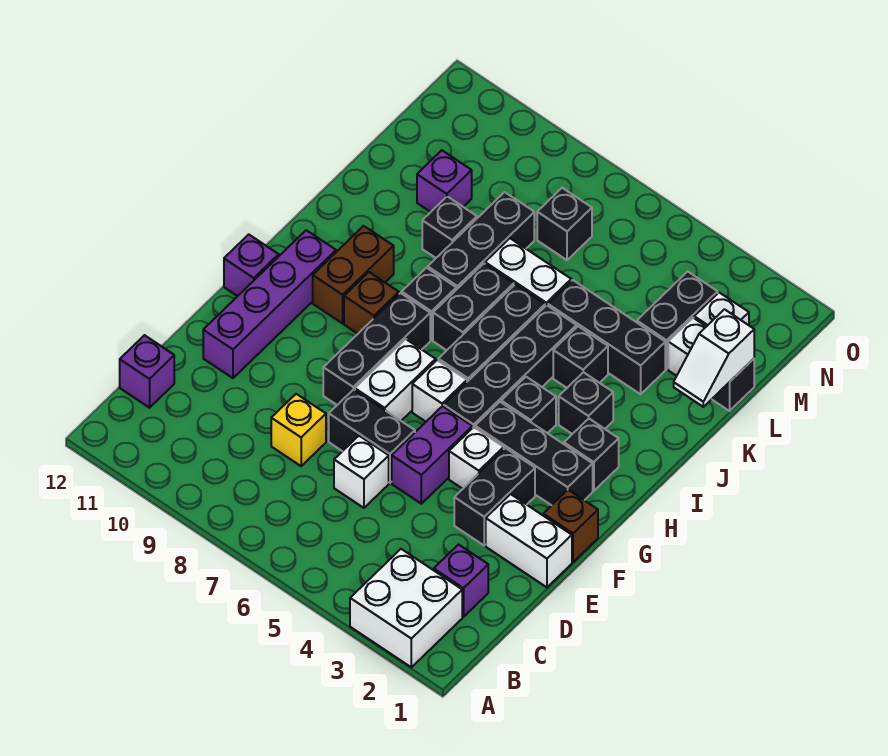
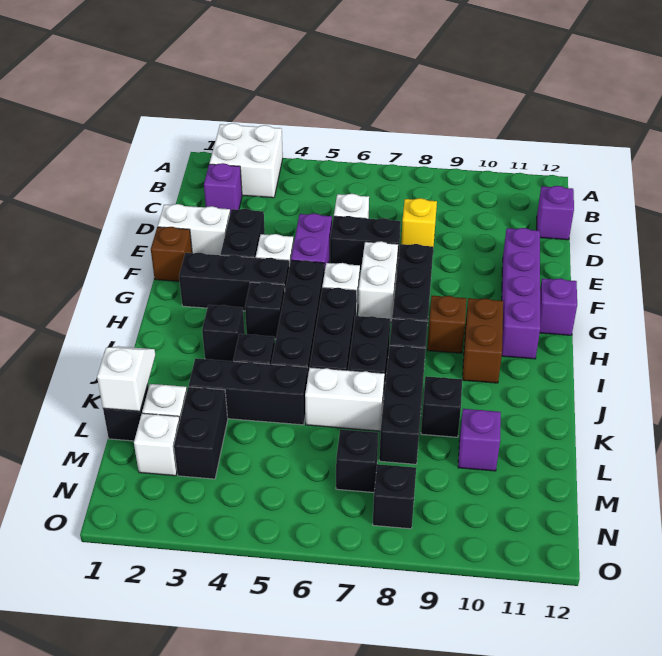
black brick H2 level 1 -> black brick N8 level 1

